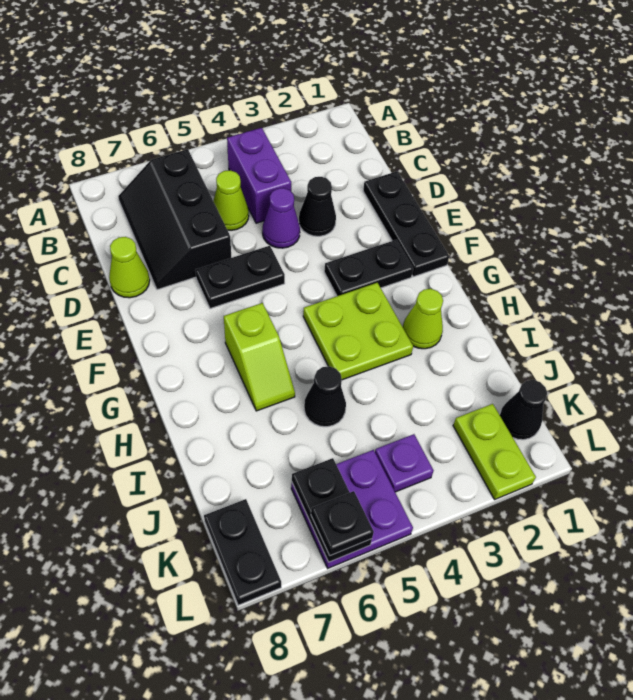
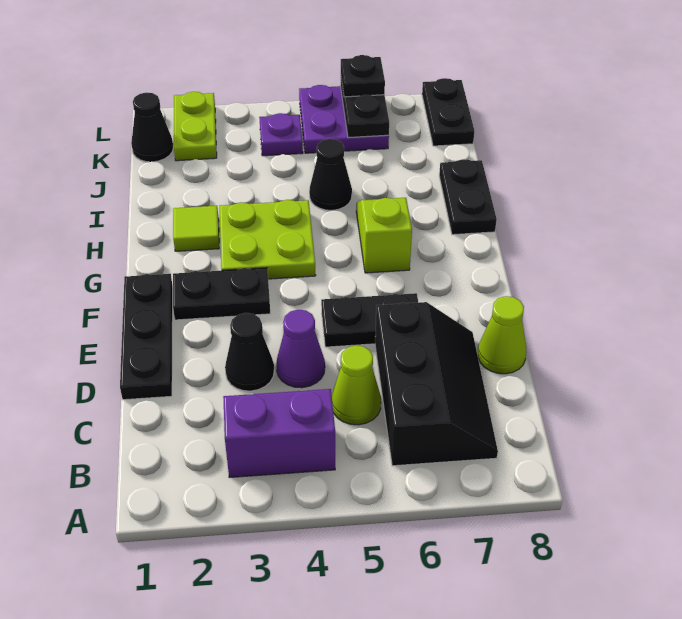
purple brick B4:C4 level 1 -> purple brick B3:B4 level 1
lime cone H2 level 1 -> lime tile H2 level 1
none -> black plate H8:I8 level 1

